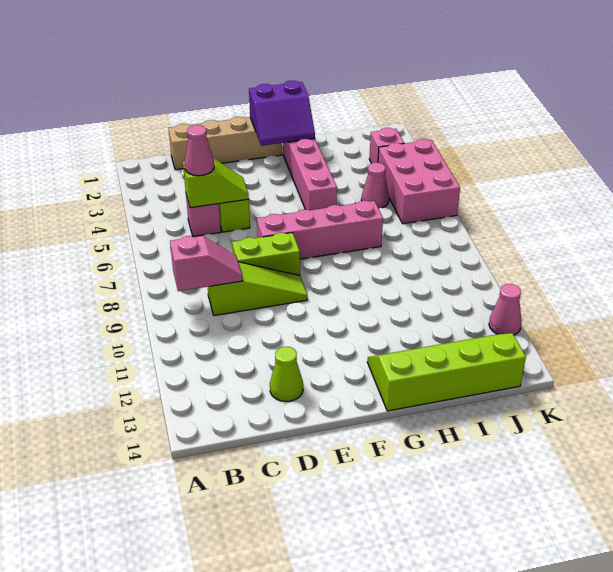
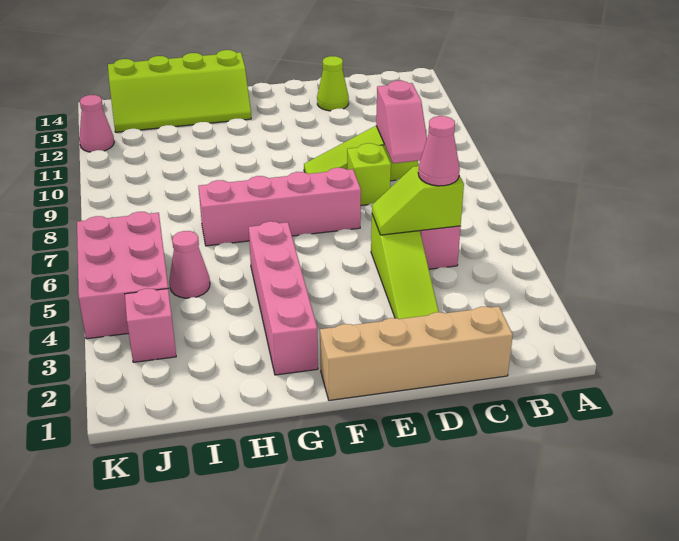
pink slope B9:C9 level 2 top B -> pink slope C8:C9 level 2 top 9
lime brick D8:E8 level 1 -> lime brick D8 level 1
purple slope F1:G2 level 2 top 1 -> none

